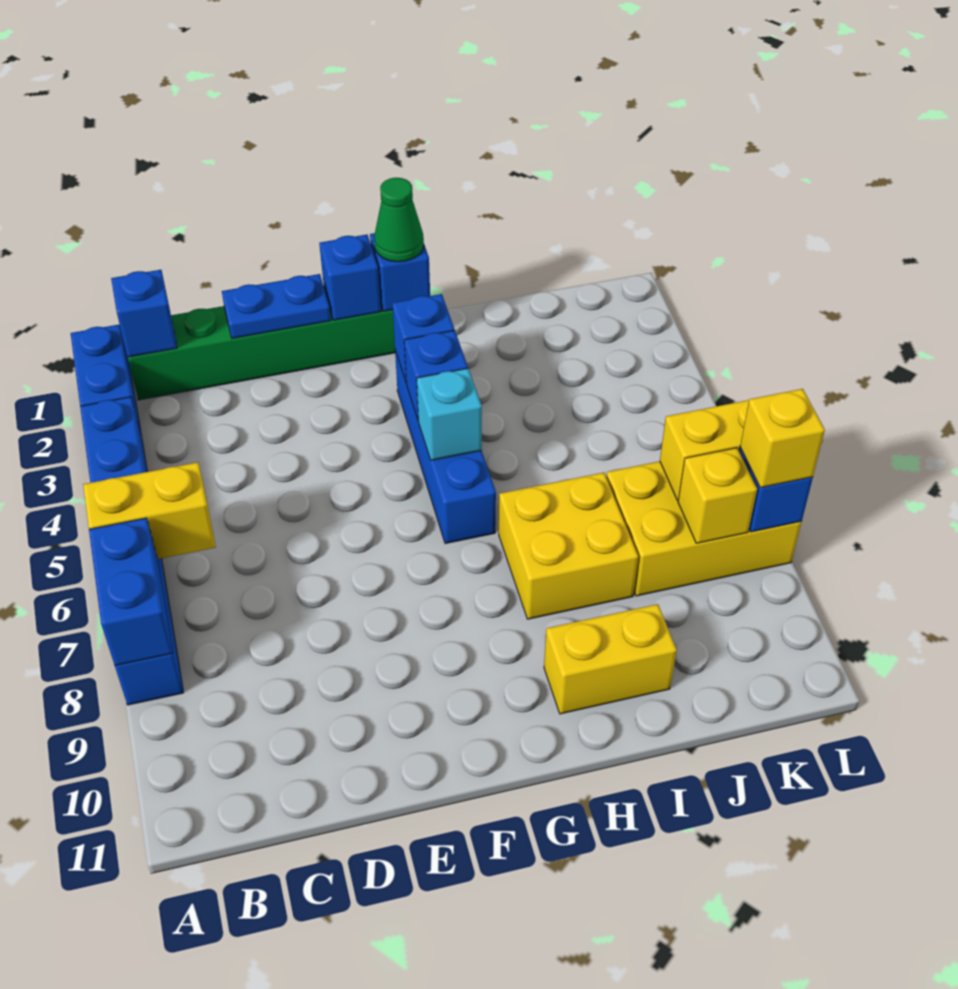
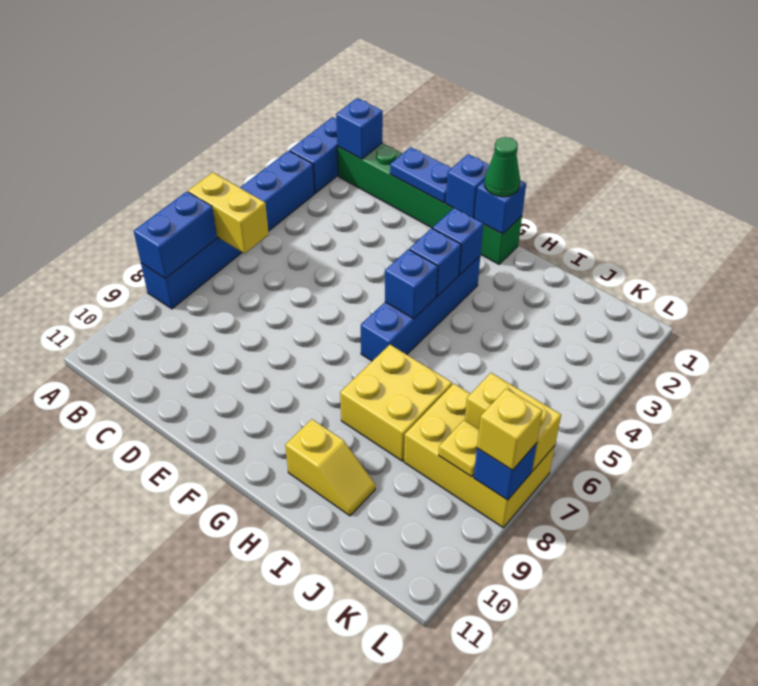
cyan brick G5 level 2 -> blue brick G5 level 2
yellow brick H10:I10 level 1 -> yellow slope H10:I10 level 1 top H
yellow brick K8 level 2 -> yellow plate K8 level 2

